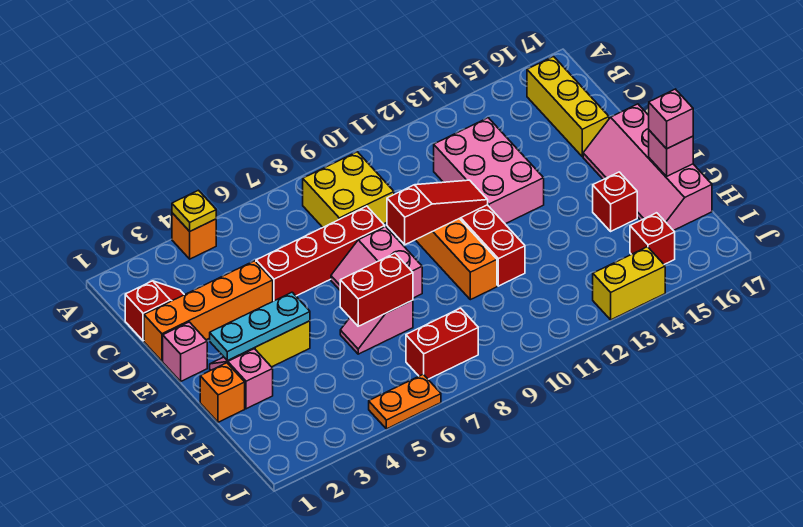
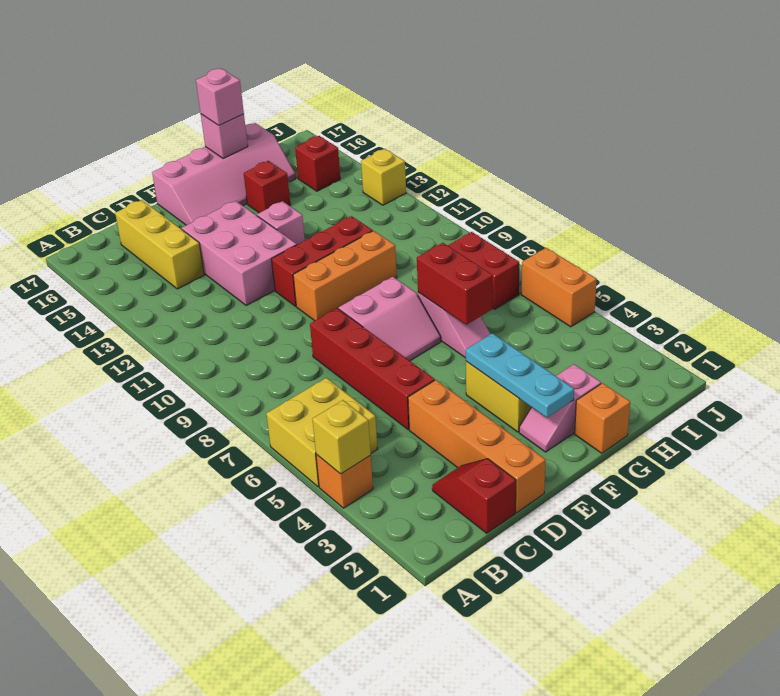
yellow plate A4 level 2 -> yellow brick A4 level 2
yellow brick B8:C9 level 1 -> yellow brick A5:B6 level 1
yellow brick B16:D16 level 1 -> yellow brick C14:C16 level 1
pink brick C12:E13 level 1 -> pink brick D12:E14 level 1
pink brick E1 level 1 -> pink brick F13 level 1
red slope E9:E11 level 2 top 9 -> none
orange plate J5:J6 level 1 -> orange brick J5:J6 level 1
yellow brick J13:J14 level 1 -> yellow brick J13 level 1

